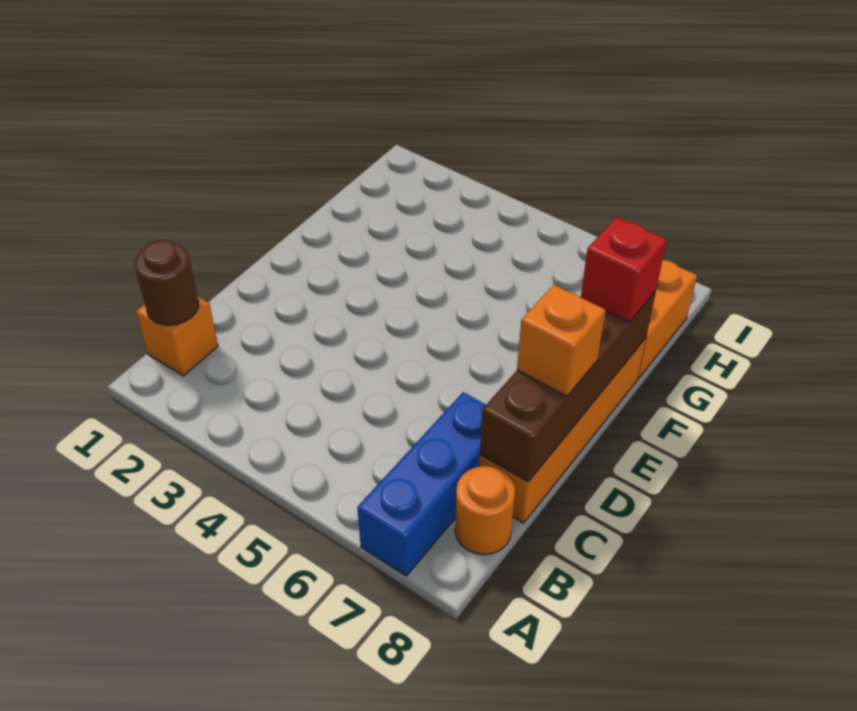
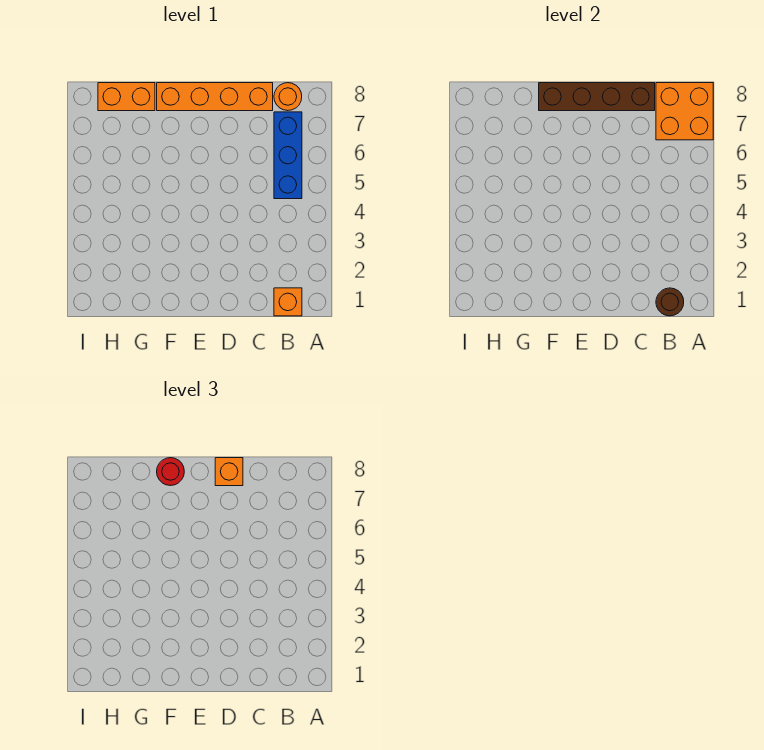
blue brick A7:C7 level 1 -> blue brick B5:B7 level 1
none -> orange brick A7:B8 level 2
red brick F8 level 3 -> red round brick F8 level 3

